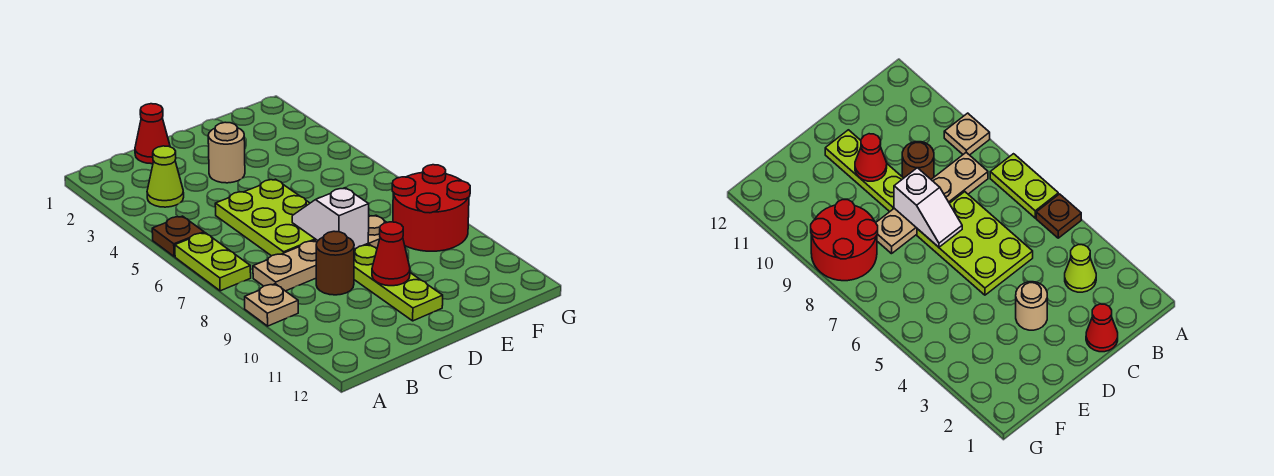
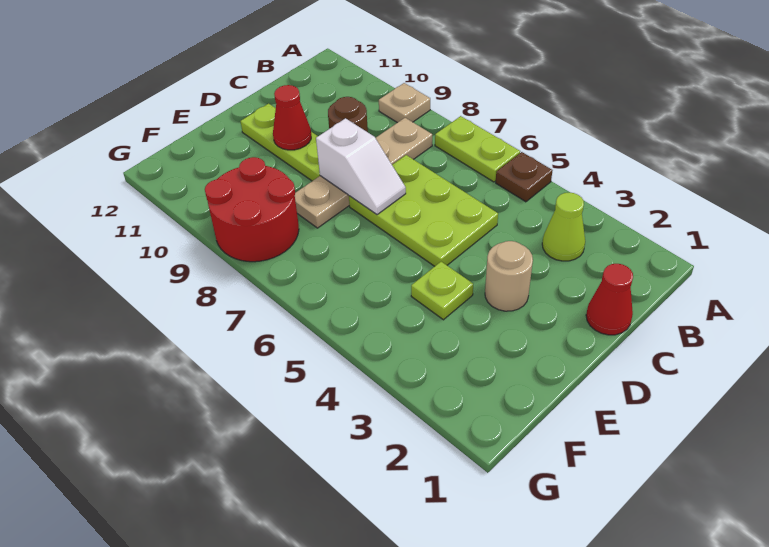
none -> lime plate E4 level 1

